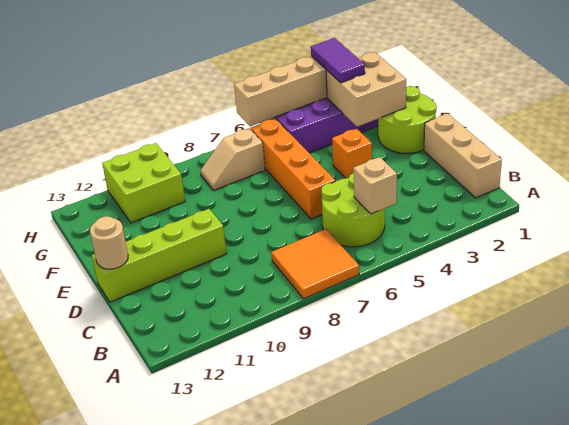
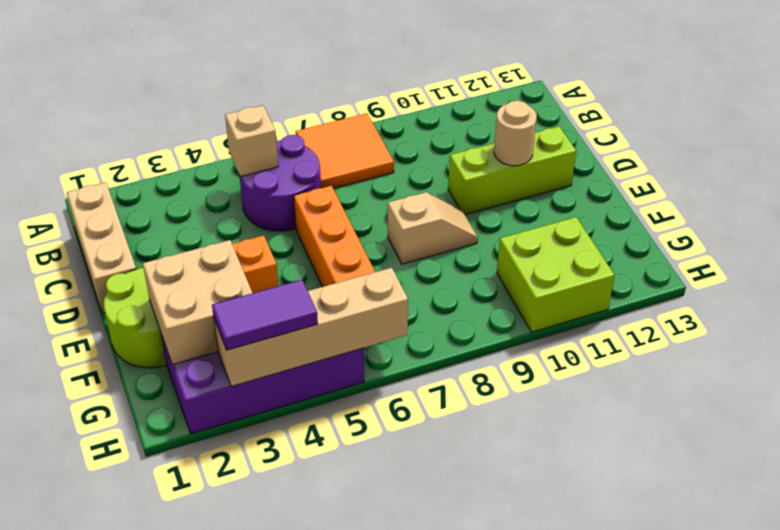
lime round brick B5:C6 level 1 -> purple round brick B5:C6 level 1
lime brick D10:D13 level 1 -> lime brick D10:D12 level 1
tan round brick D13 level 2 -> tan round brick D11 level 2
purple tile G3:H3 level 3 -> purple tile H3:H4 level 3
tan slope G7:G8 level 1 top 7 -> tan slope E8:E9 level 1 top 8

